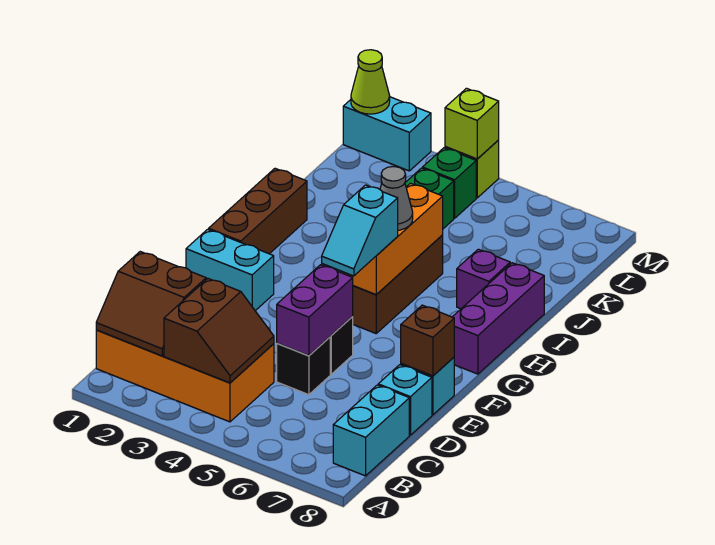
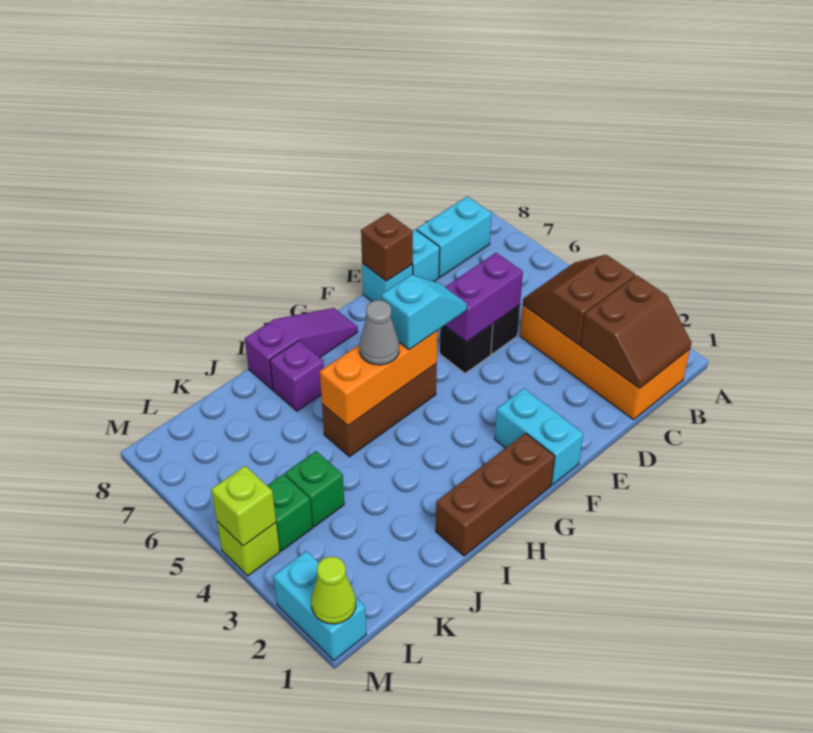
brown slope B1:C2 level 2 top C -> brown slope B1:C2 level 2 top 2
purple brick G8:I8 level 1 -> purple slope G8:I8 level 1 top I

